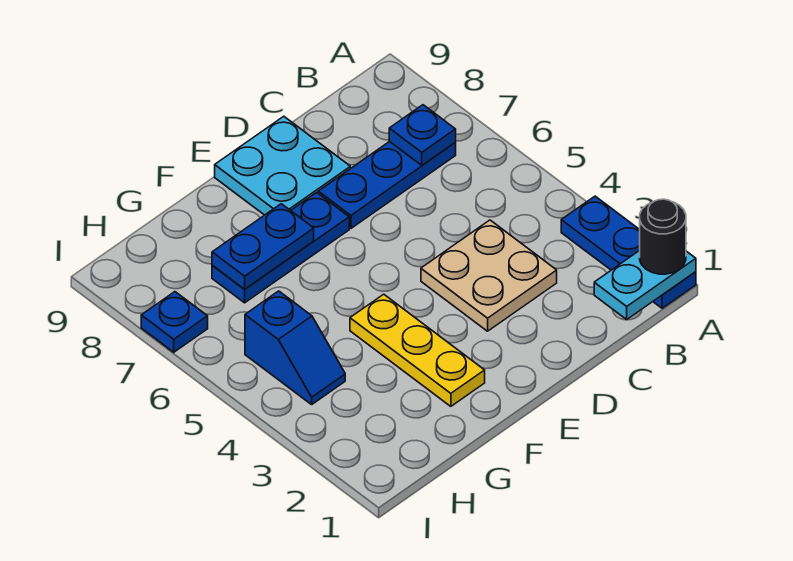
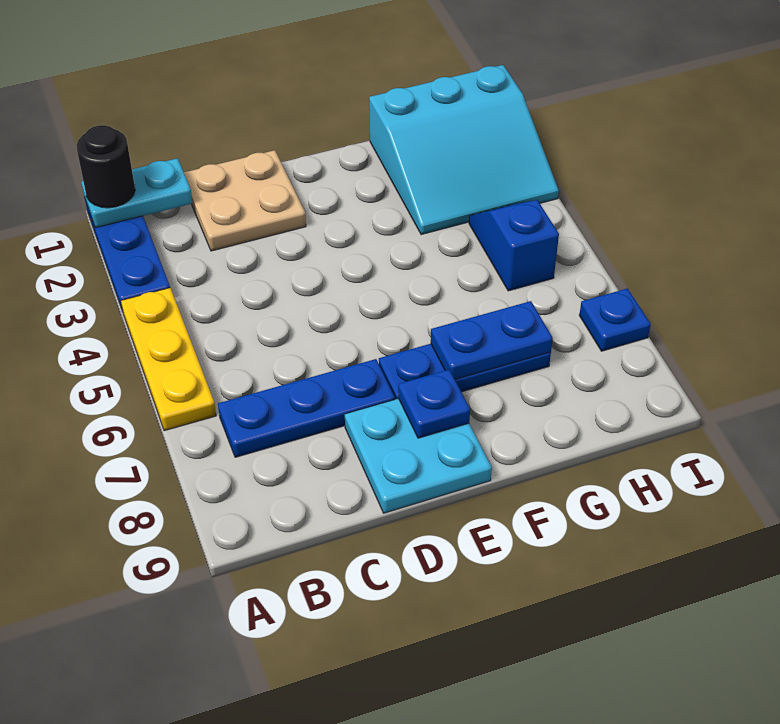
blue plate B7 level 2 -> blue plate E8 level 2
tan plate C3:D4 level 1 -> tan plate C1:D2 level 1
yellow plate F2:F4 level 1 -> yellow plate A4:A6 level 1
none -> cyan slope G1:I3 level 1 top 1

